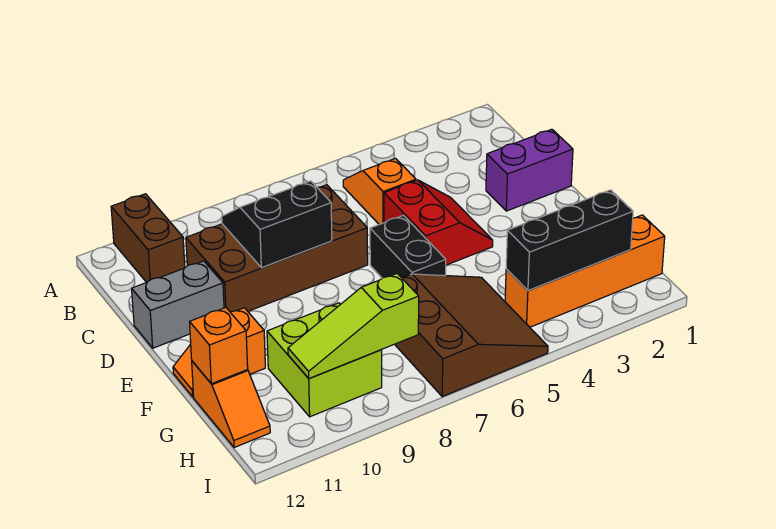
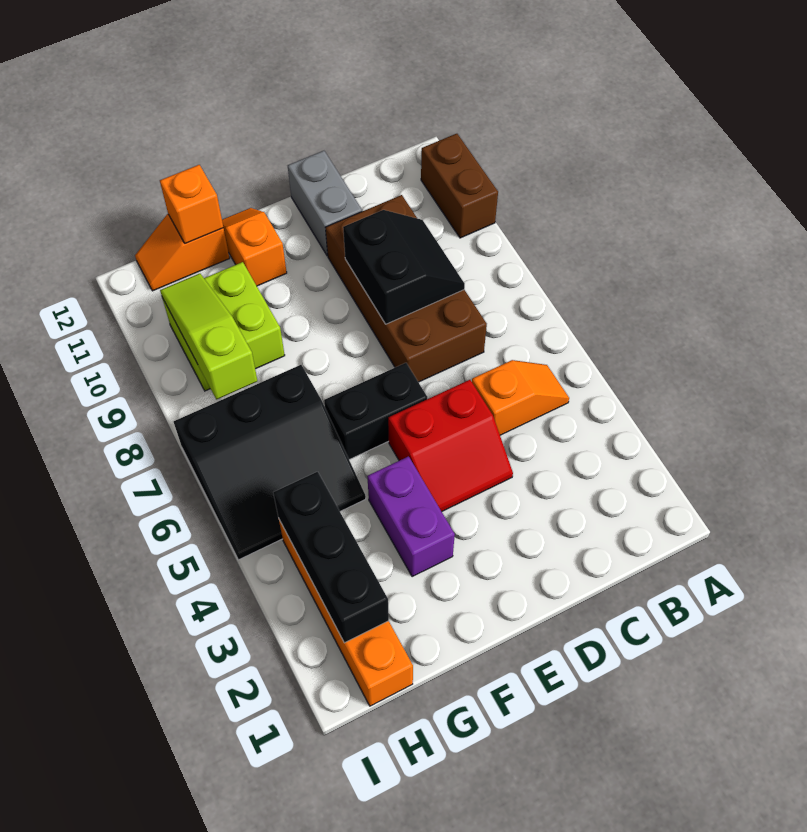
brown brick A11:B11 level 1 -> brown brick A10:A11 level 1
purple brick D1:D2 level 1 -> purple brick F3:F4 level 1
brown slope G5:I7 level 1 top 7 -> black slope G5:I7 level 1 top 7

